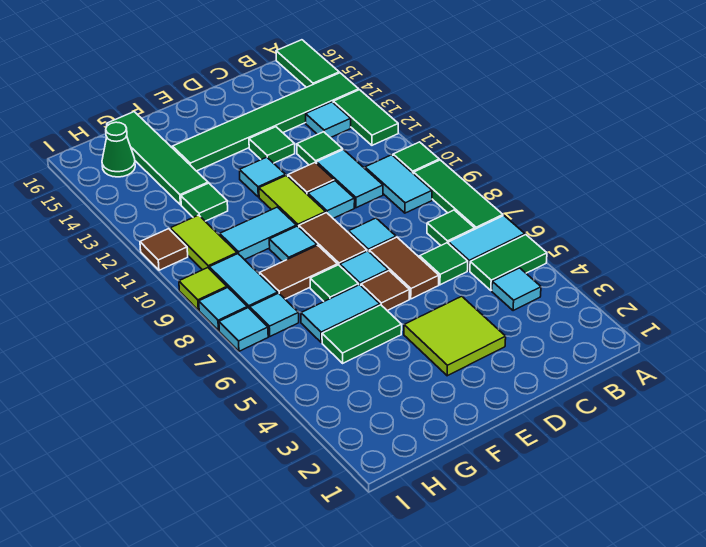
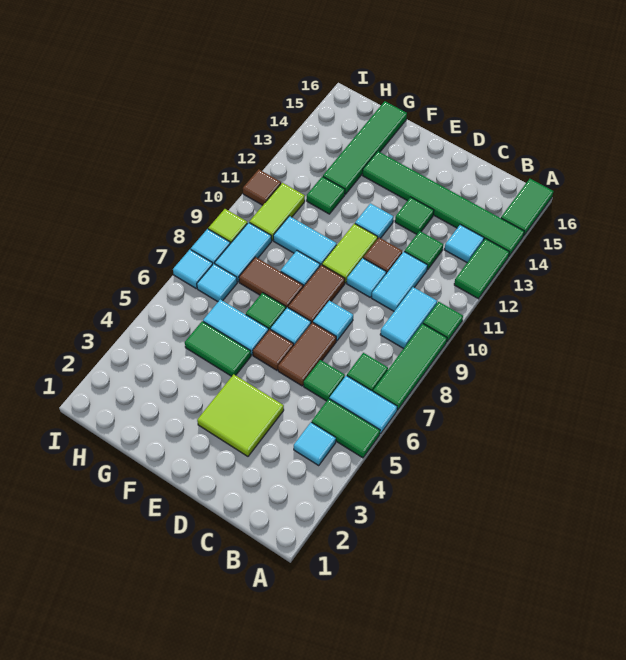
green cone H15 level 1 -> none

